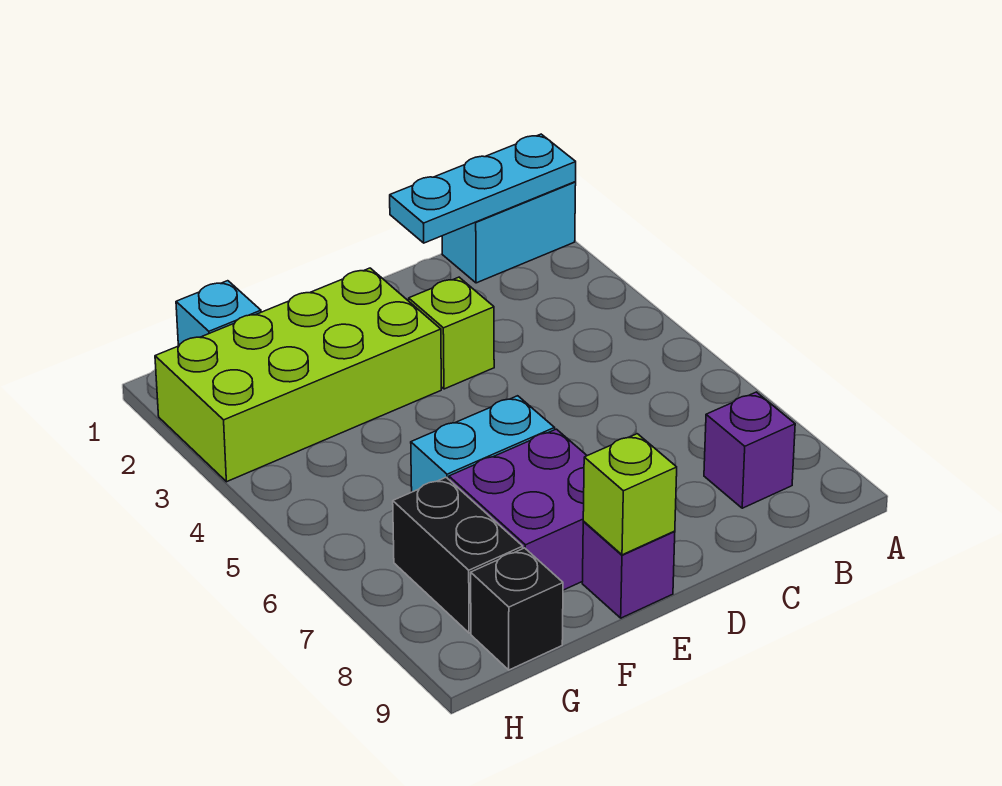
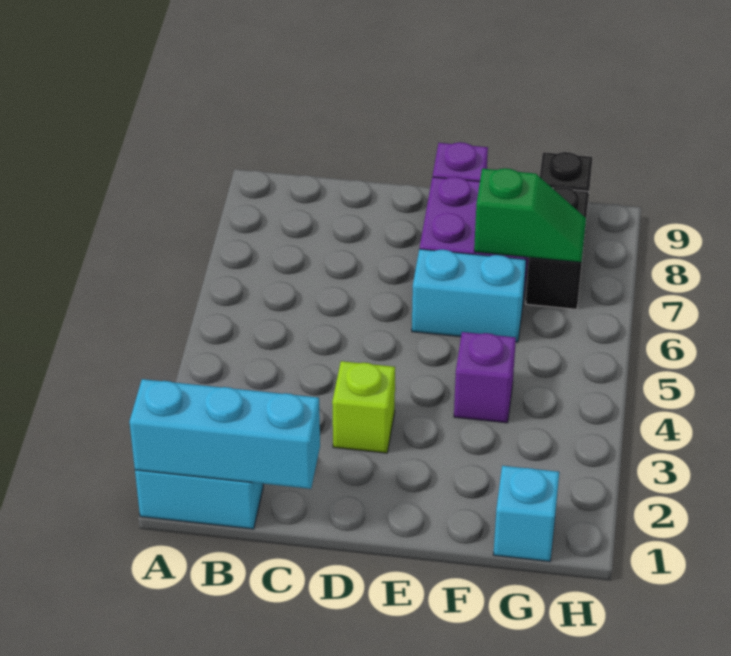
cyan plate A1:C1 level 2 -> cyan brick A1:C1 level 2
purple brick B8 level 1 -> purple brick F4 level 1
lime brick E2:H3 level 1 -> none
lime brick E9 level 2 -> none
none -> green slope F7:G7 level 2 top F

